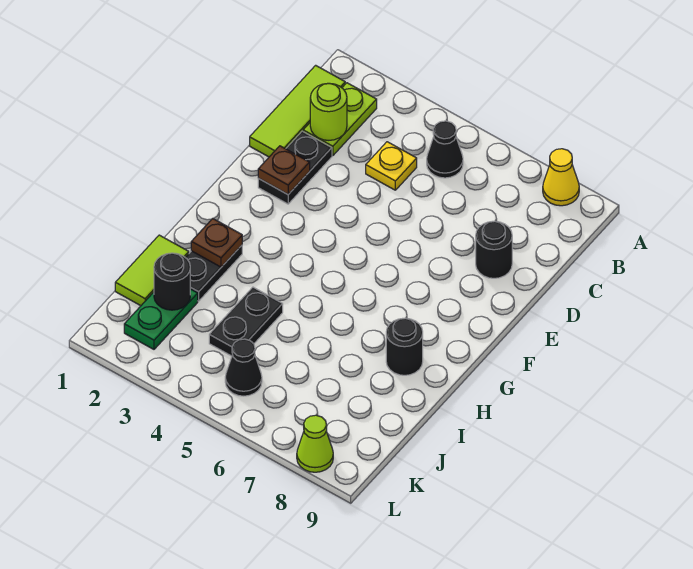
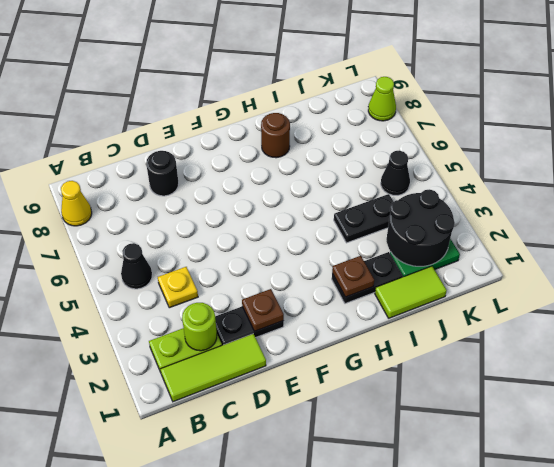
black round brick H8 level 1 -> brown round brick H8 level 1
black round brick J2 level 2 -> black round brick J2:K3 level 2

